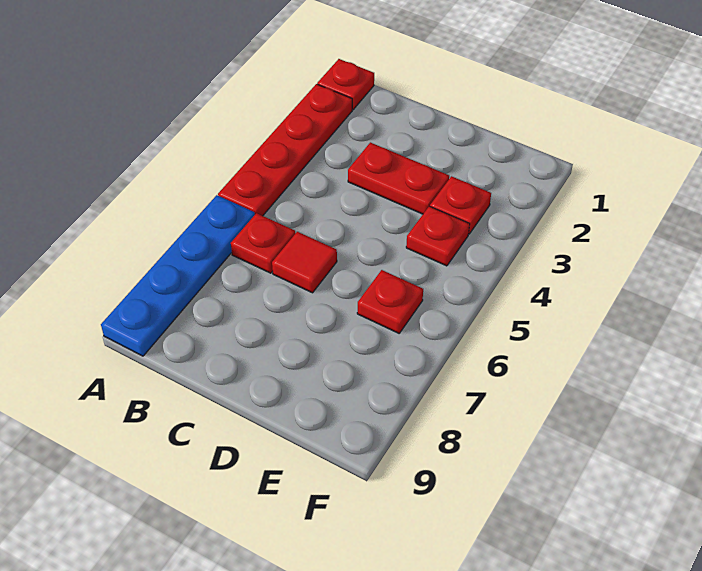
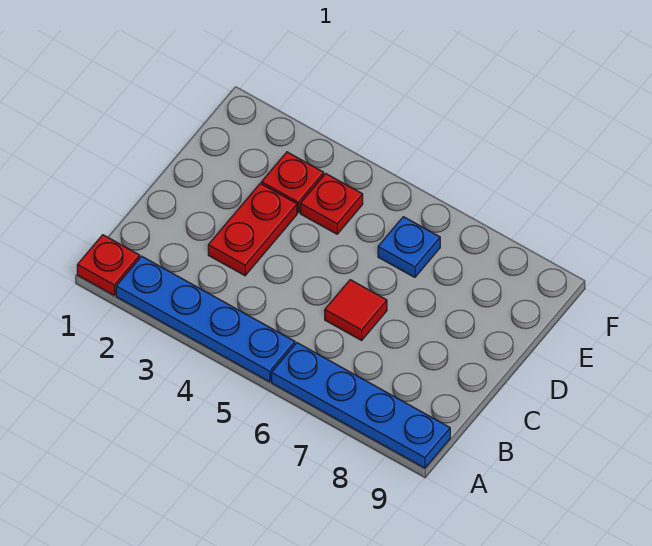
red plate A2:A5 level 1 -> blue plate A2:A5 level 1
red plate B6 level 1 -> none
red plate E6 level 1 -> blue plate E6 level 1

